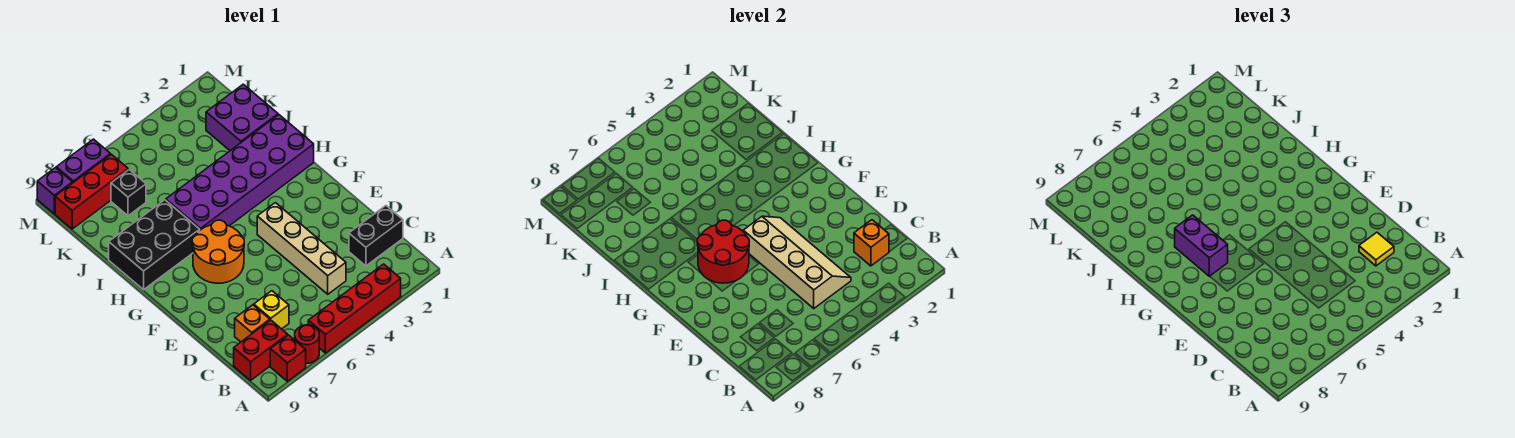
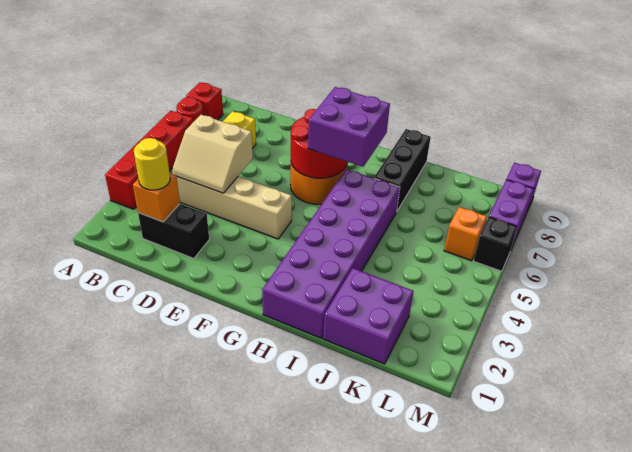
red brick B8:B9 level 1 -> none
black brick C1:C2 level 1 -> black brick C2:D2 level 1
yellow tile C2 level 3 -> yellow round brick C2 level 3
tan slope C4:F5 level 2 top 5 -> tan slope C4:D5 level 2 top 5
orange brick C8 level 1 -> orange brick L6 level 1
purple brick G7:H7 level 3 -> purple brick G6:H7 level 3
black brick H7:I9 level 1 -> black brick I7:I9 level 1
black brick K7 level 1 -> black brick M6 level 1
red brick L7:L9 level 1 -> none

